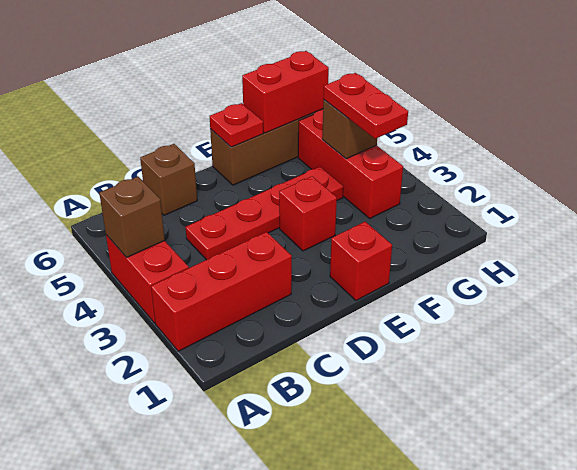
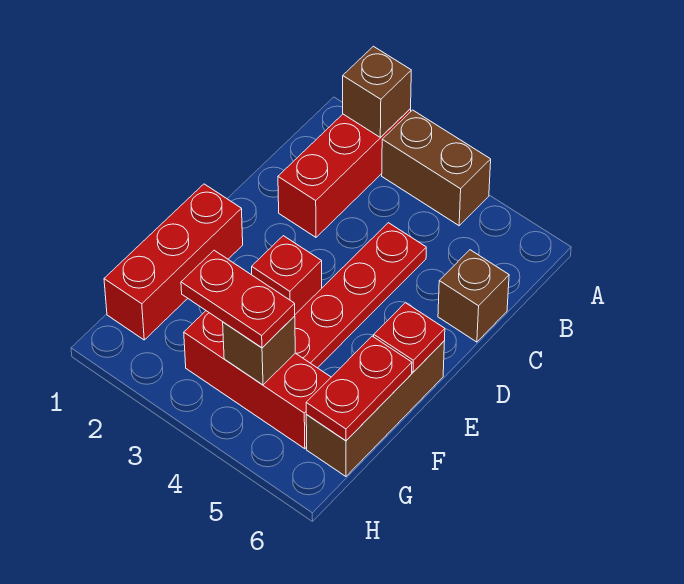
red brick A3:A4 level 1 -> brown brick A3:A4 level 1
brown brick A4 level 2 -> brown brick A2 level 2
red brick E1 level 1 -> red brick E1:G1 level 1
red brick F6:G6 level 2 -> red plate F6:G6 level 2

